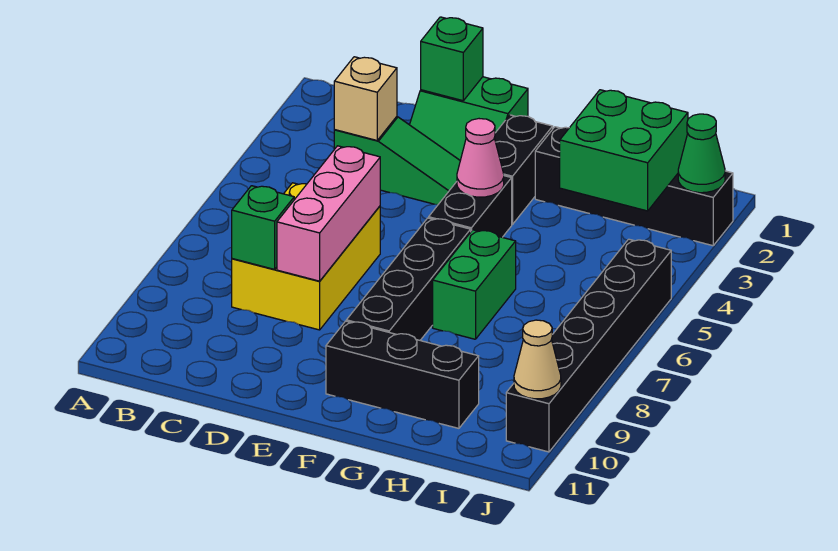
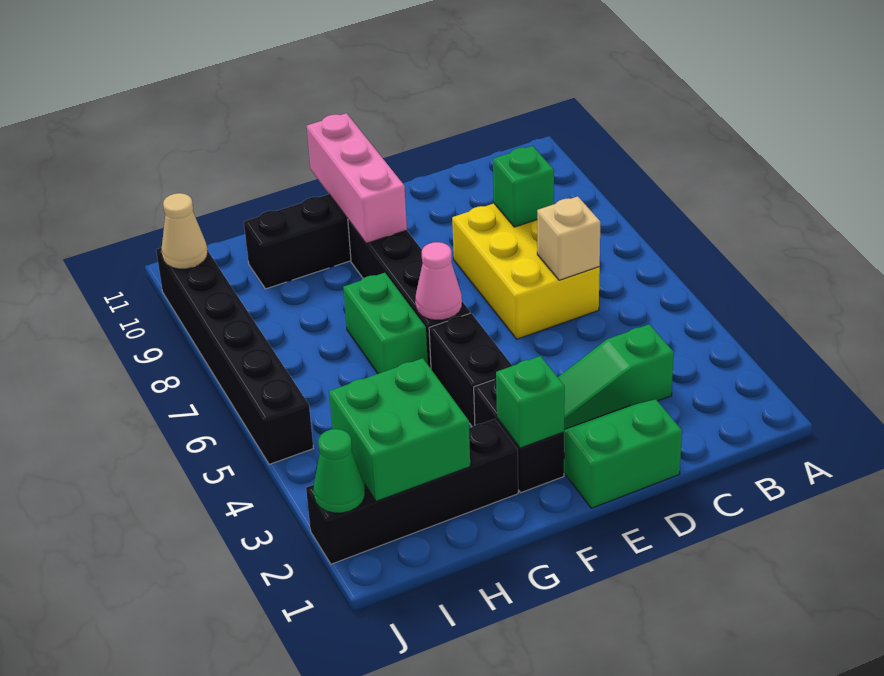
tan brick C3 level 2 -> tan brick C6 level 2
green brick D1 level 2 -> green brick F2 level 2
pink brick D6:D8 level 2 -> pink brick F9:F11 level 2
pink cone F4 level 2 -> pink cone F6 level 2

